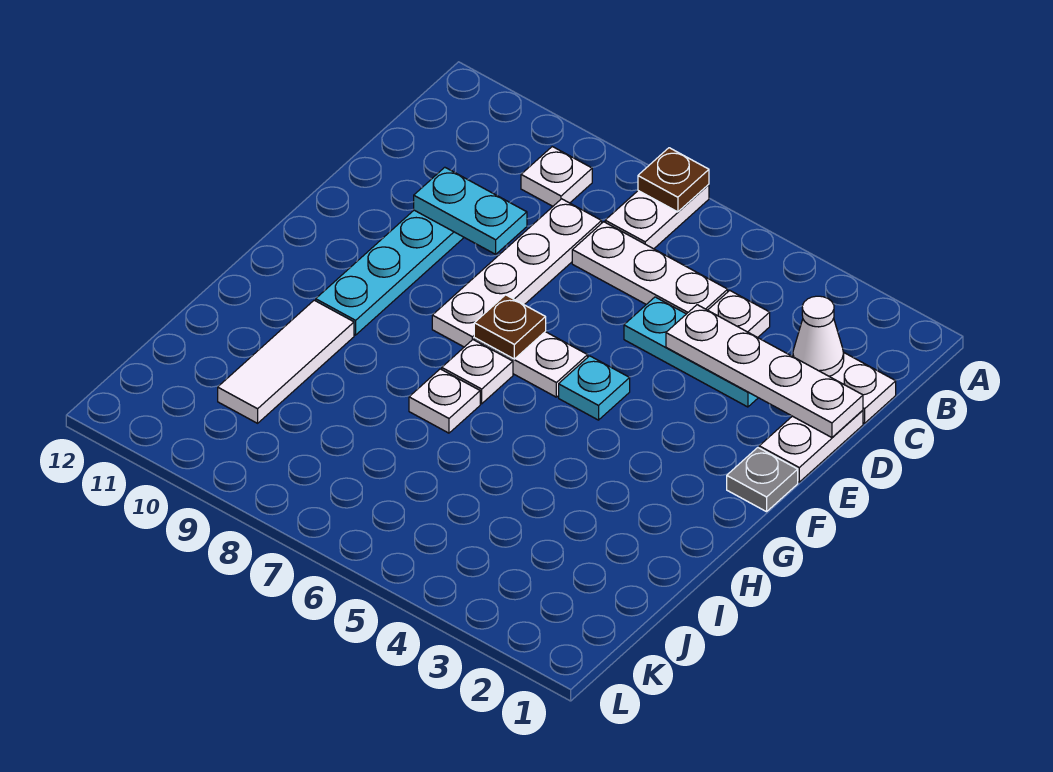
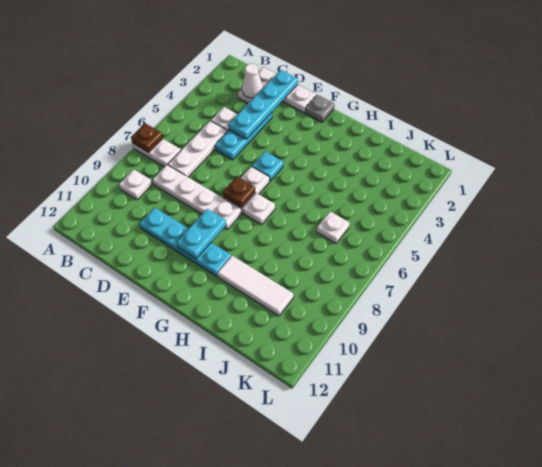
white plate D1:D4 level 2 -> cyan plate D1:D4 level 2
cyan plate D9:D10 level 2 -> cyan plate F9:F10 level 2
white plate H7 level 1 -> white plate J6 level 1

